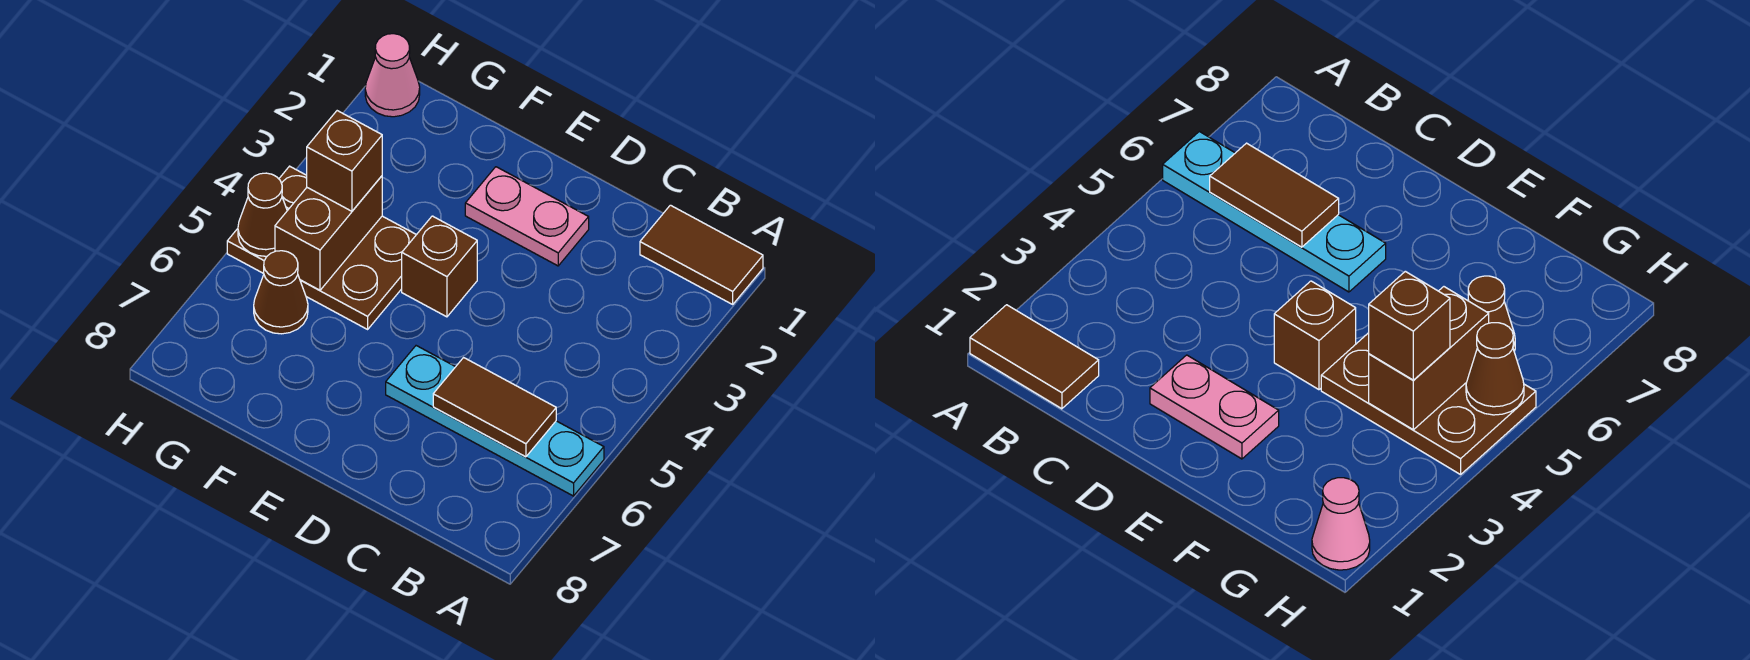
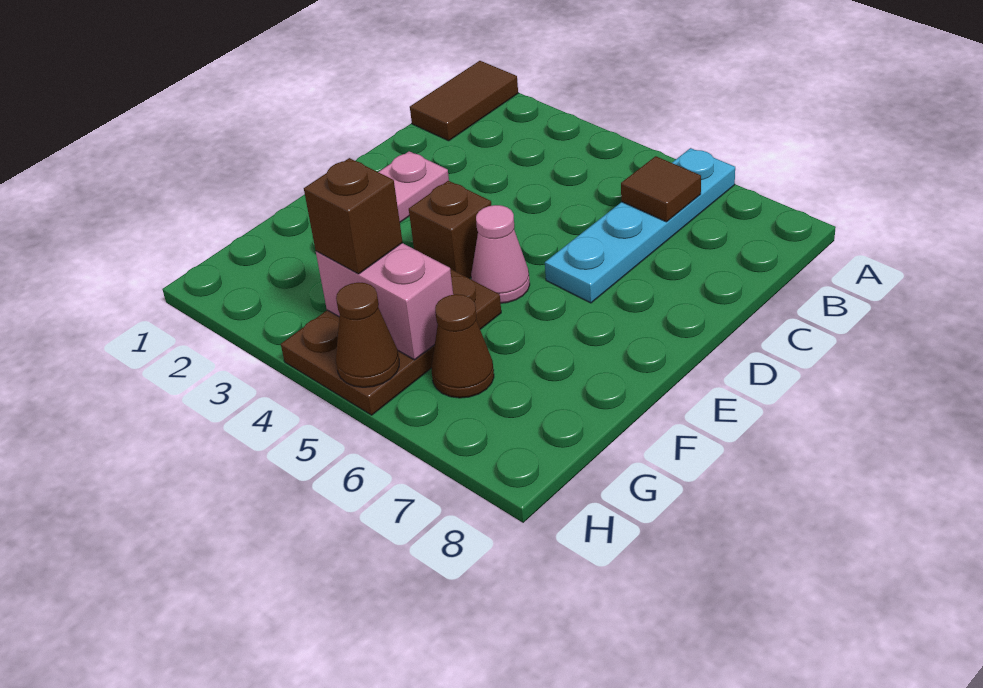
brown tile B6:C6 level 2 -> brown tile B6 level 2
brown brick G4:G5 level 2 -> pink brick G4:G5 level 2
pink cone H1 level 1 -> pink cone E5 level 1

